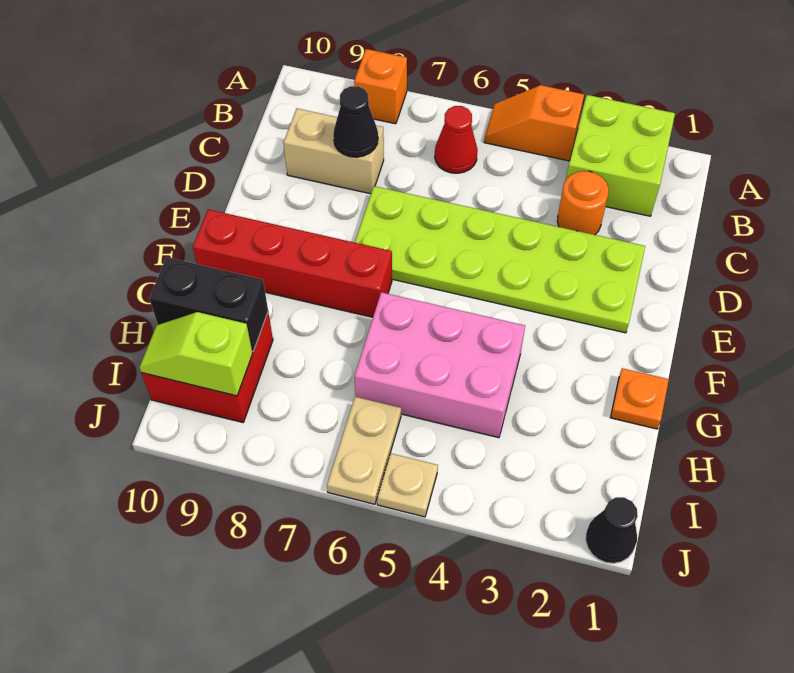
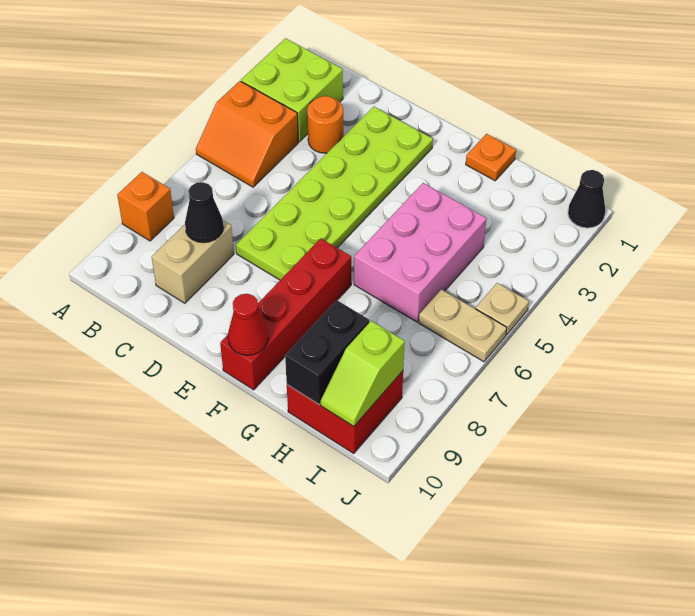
orange slope A4:A5 level 1 top 4 -> orange slope A4:B5 level 1 top 4
red cone B6 level 1 -> red cone F10 level 2

